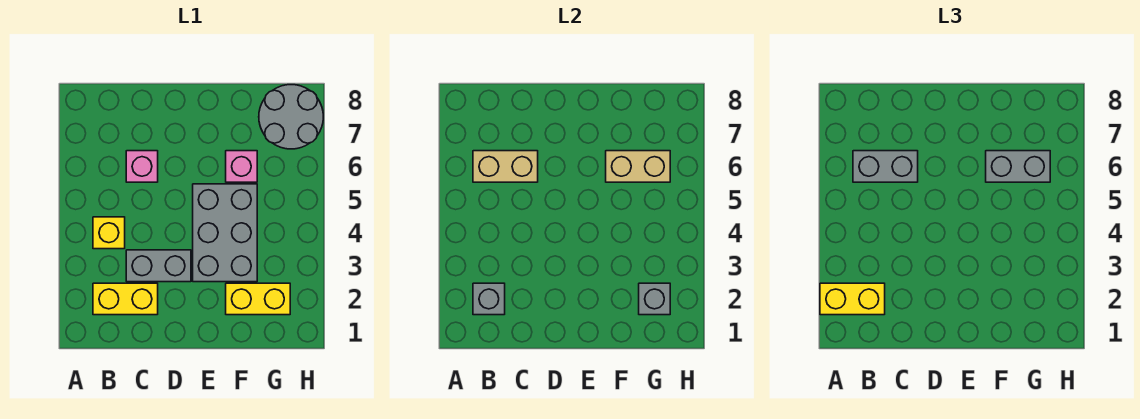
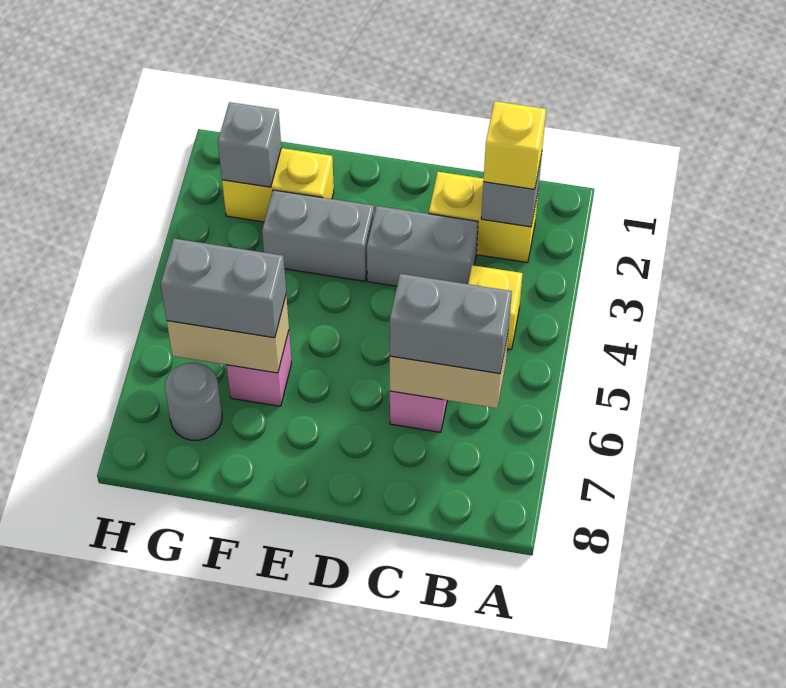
yellow brick A2:B2 level 3 -> yellow brick B2 level 3
grey brick E3:F5 level 1 -> grey brick E3:F3 level 1
grey round brick G7:H8 level 1 -> grey round brick G7 level 1

